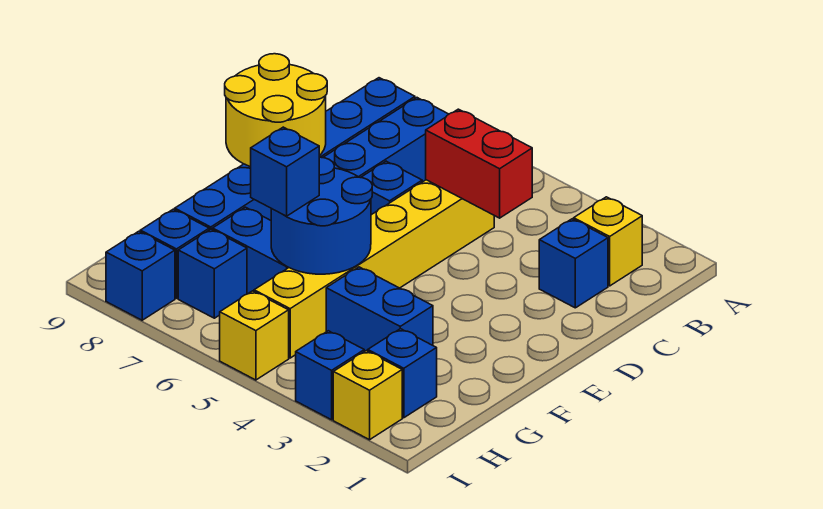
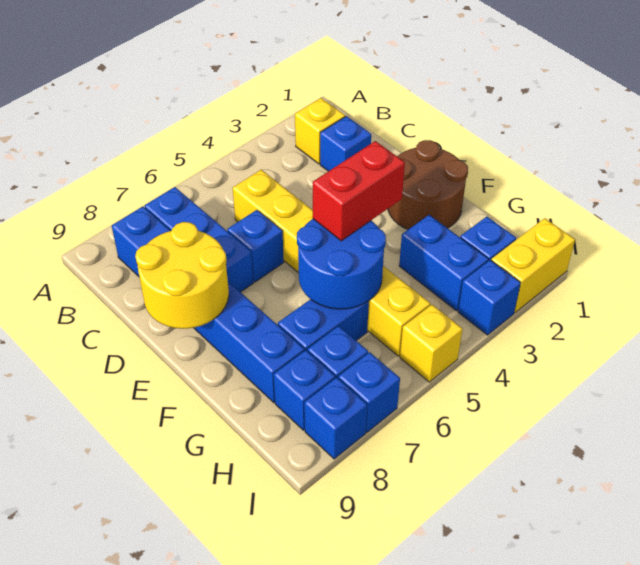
red brick C4:C5 level 2 -> red brick F4:F5 level 3
none -> brown round brick E1:F2 level 1
blue brick G3:G4 level 1 -> blue brick G3:H3 level 1
blue brick G6 level 3 -> blue brick I7 level 1
yellow brick I2 level 1 -> yellow brick I1:I2 level 1

